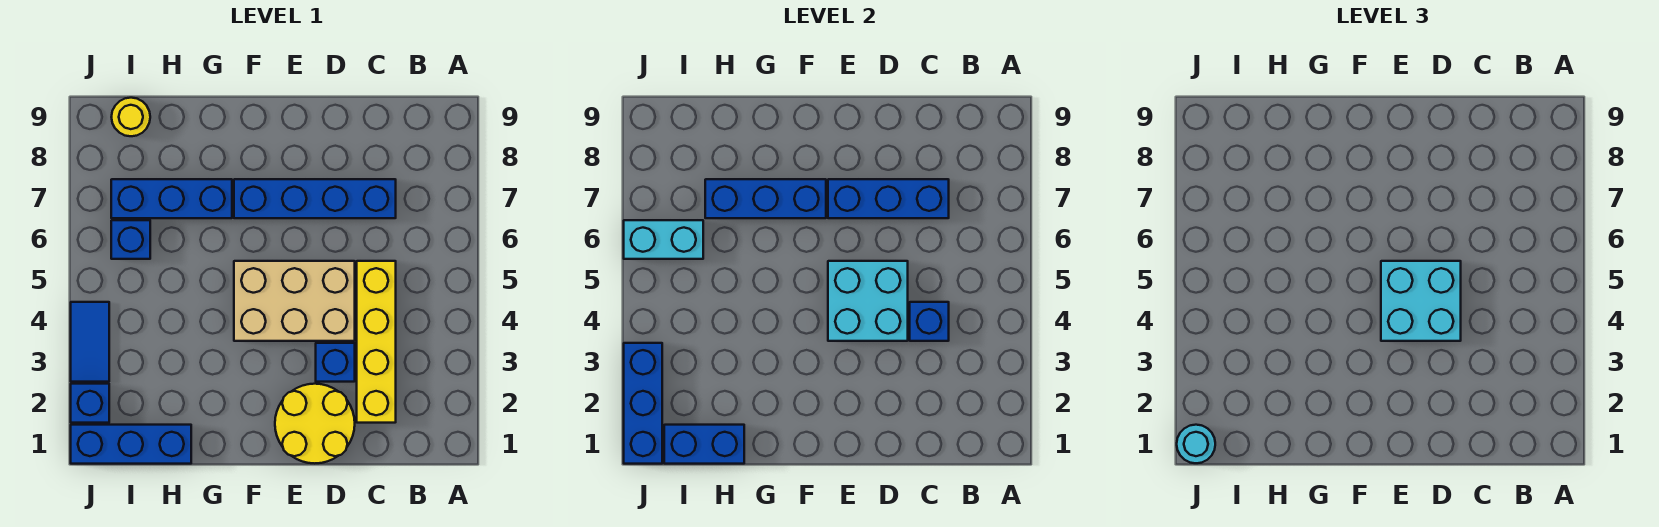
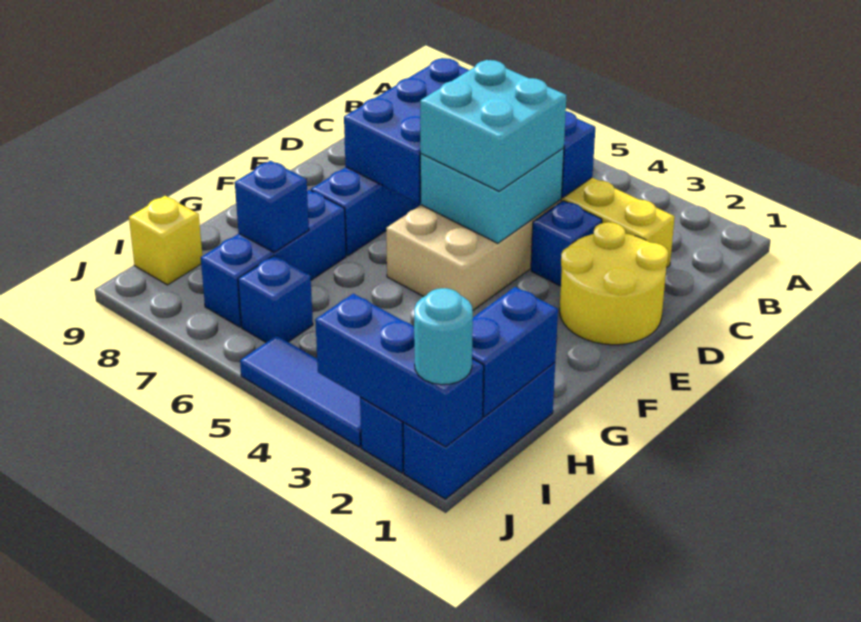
blue brick C7:E7 level 2 -> blue brick C6:E7 level 2
blue brick F7:H7 level 2 -> blue brick H7 level 2
cyan brick I6:J6 level 2 -> none
yellow round brick I9 level 1 -> yellow brick I9 level 1
blue tile J3:J4 level 1 -> blue tile J3:J5 level 1

